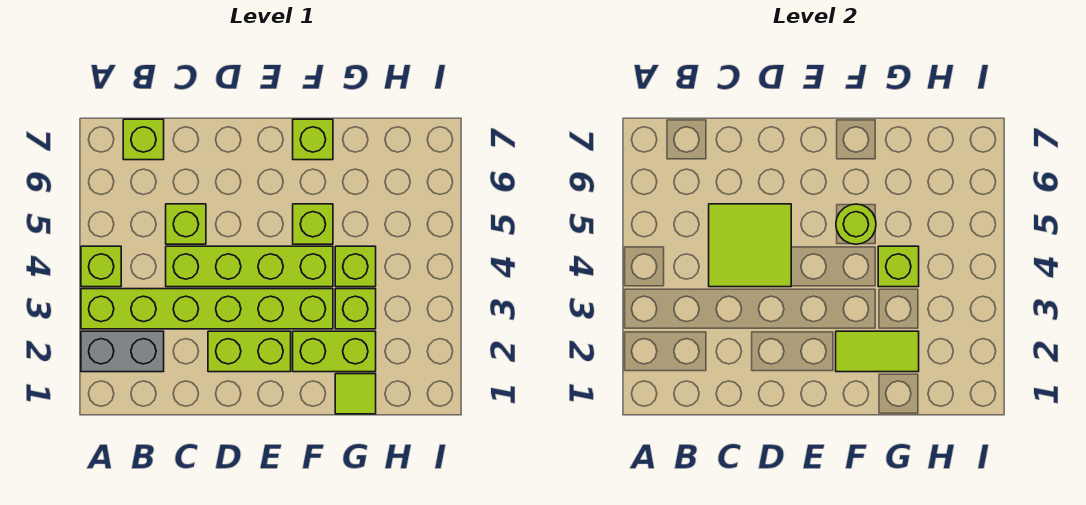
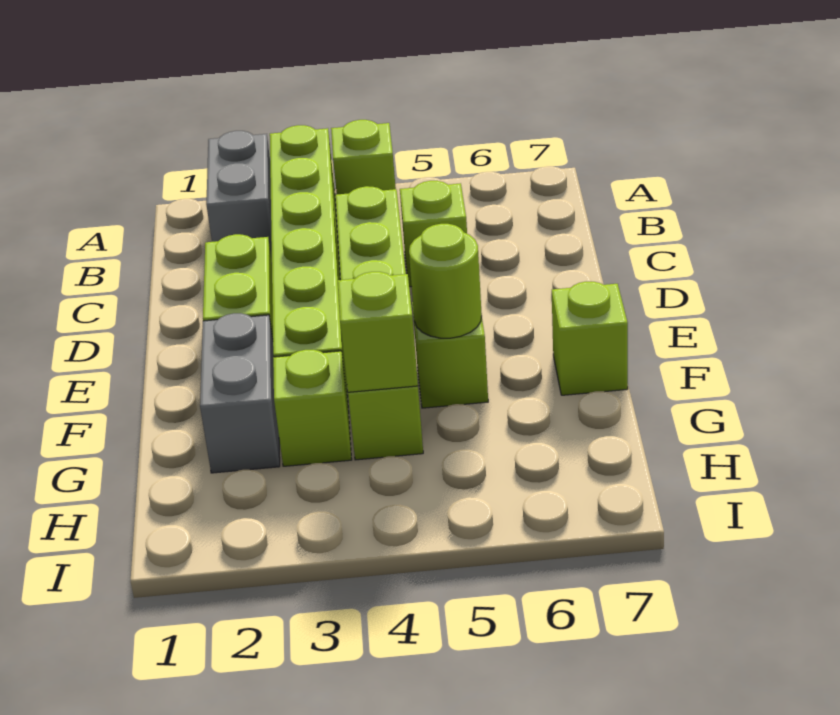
lime brick B7 level 1 -> none
lime tile C4:D5 level 2 -> none
lime brick F2:G2 level 1 -> grey brick F2:G2 level 1
lime tile F2:G2 level 2 -> none
lime tile G1 level 1 -> none

